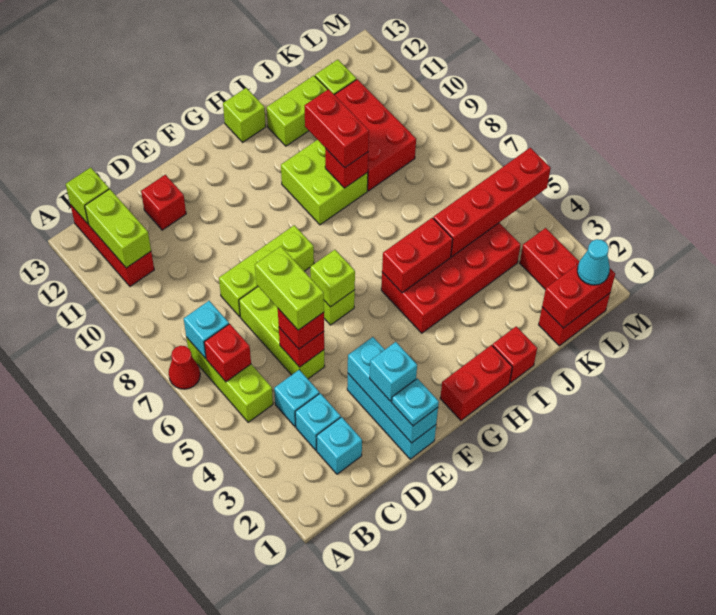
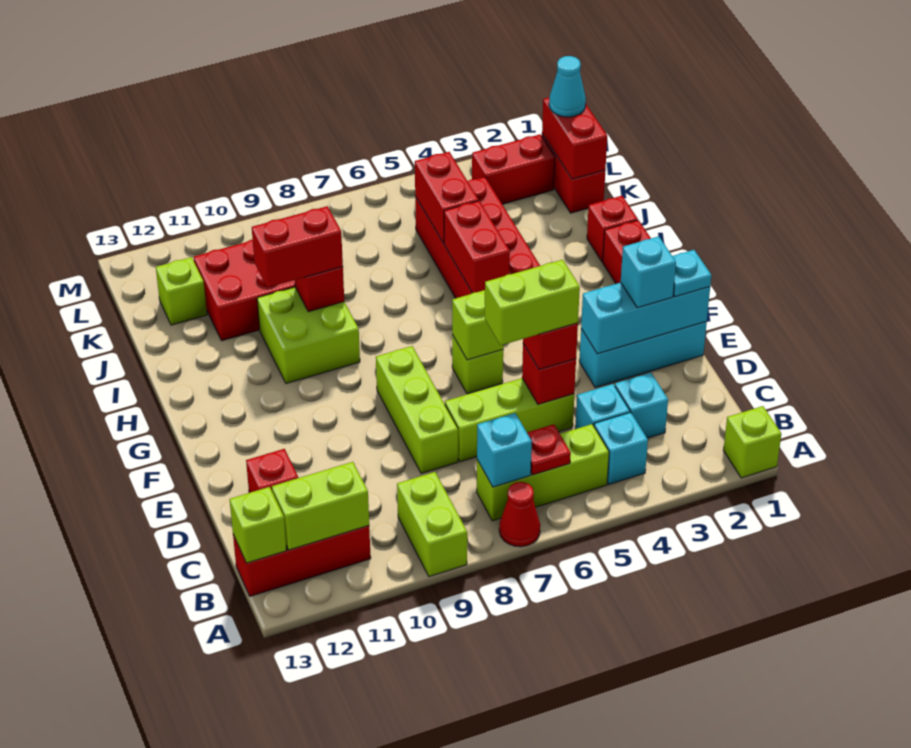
red brick B6 level 2 -> red plate B6 level 2
cyan brick C2 level 1 -> cyan brick B4 level 1
lime brick H13 level 1 -> lime brick A1 level 1
lime brick I12:J12 level 1 -> lime brick A9:B9 level 1
red brick J5:M5 level 2 -> red brick J5:K5 level 2

